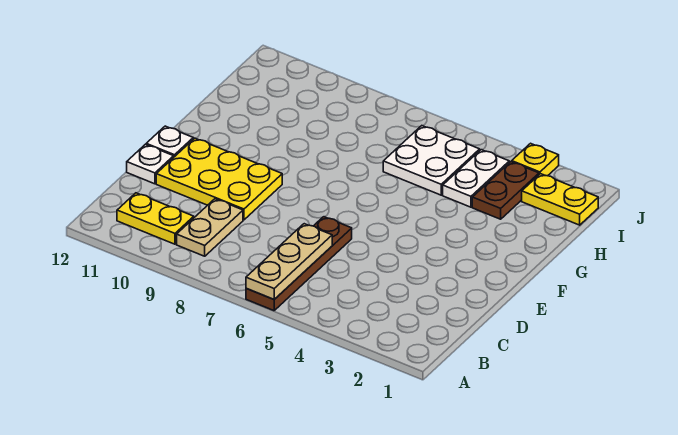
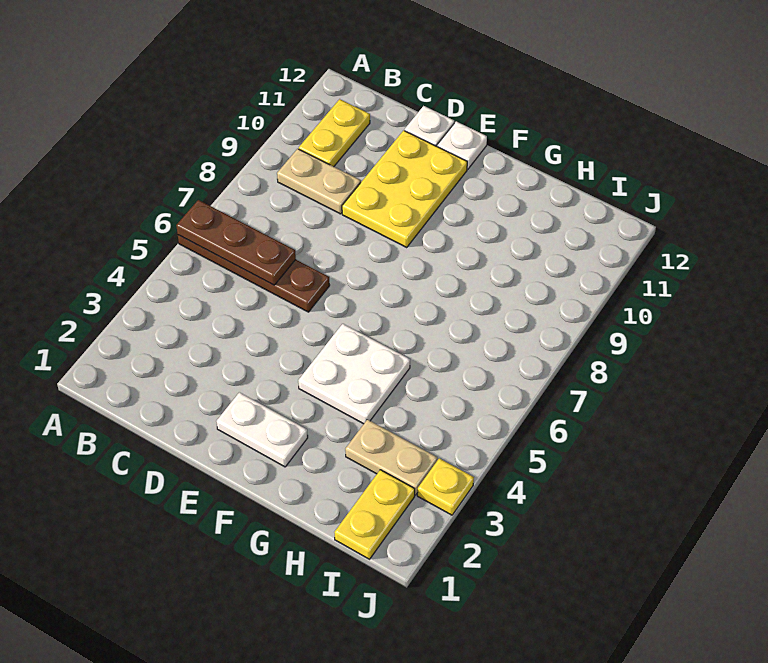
tan plate A6:C6 level 2 -> brown plate A6:C6 level 2
brown plate H3:I3 level 1 -> tan plate H3:I3 level 1
white plate H4:I4 level 1 -> white plate E2:F2 level 1
white plate H5:I6 level 1 -> white plate F4:G5 level 1

